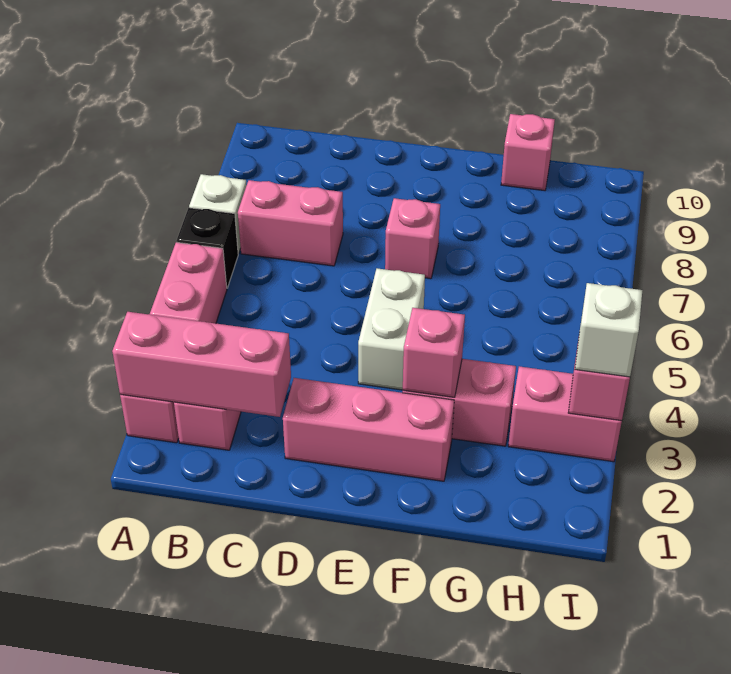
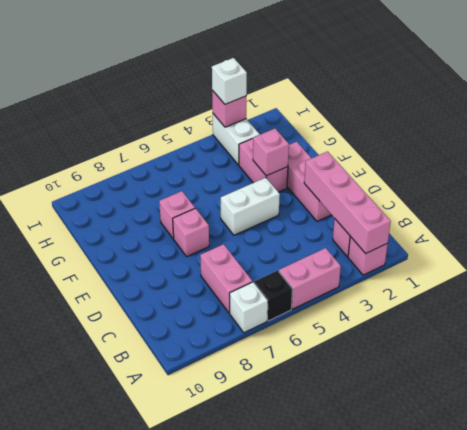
pink brick A2:C2 level 2 -> pink brick A2:D2 level 2
pink brick G10 level 1 -> pink brick F7 level 1
pink brick H3:I3 level 1 -> white brick H3:I3 level 1

